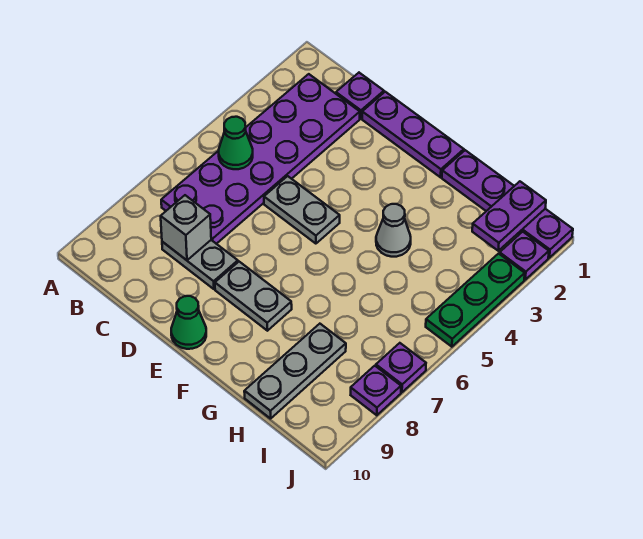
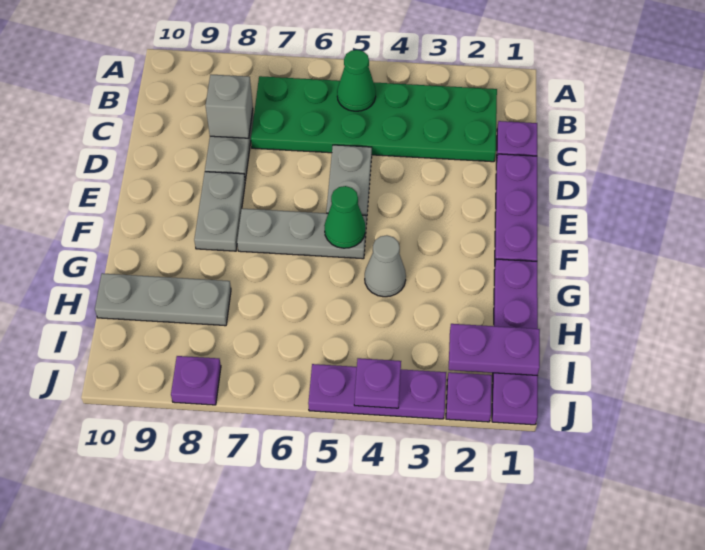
purple plate B2:C7 level 1 -> green plate B2:C7 level 1
green cone E10 level 1 -> green cone F5 level 2
none -> grey plate F5:F7 level 1
green plate J3:J5 level 1 -> purple plate J3:J5 level 1
purple plate J7 level 1 -> purple plate J4 level 2

